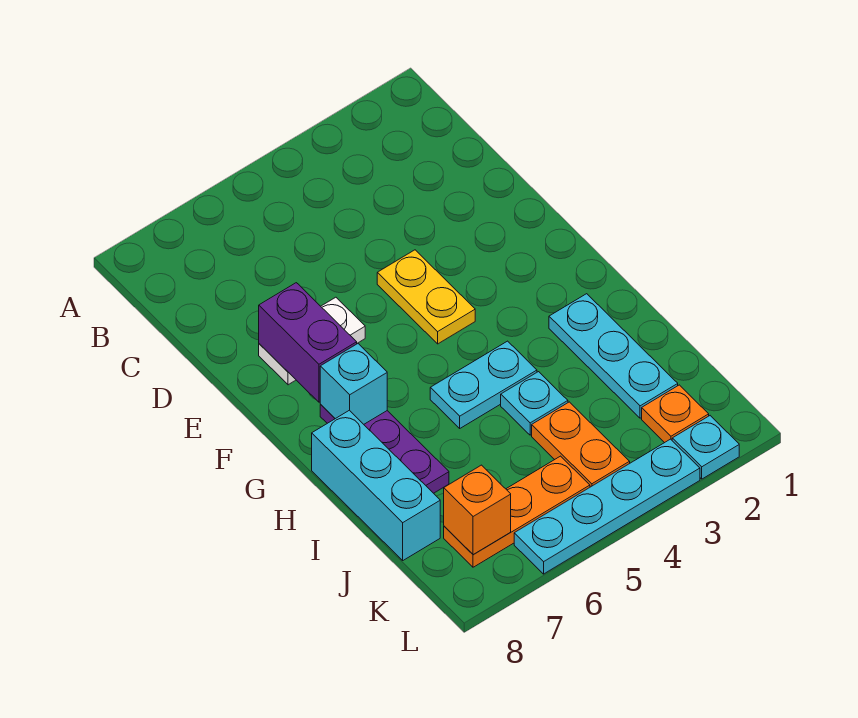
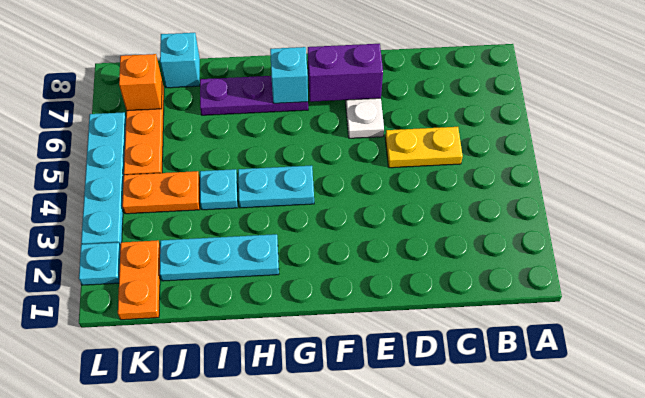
yellow plate E4:F4 level 1 -> yellow plate C5:D5 level 1
cyan plate H4:H5 level 1 -> cyan plate G4:H4 level 1
cyan brick H8:J8 level 1 -> cyan brick J8 level 1
orange plate K2 level 1 -> orange plate K1:K2 level 1

